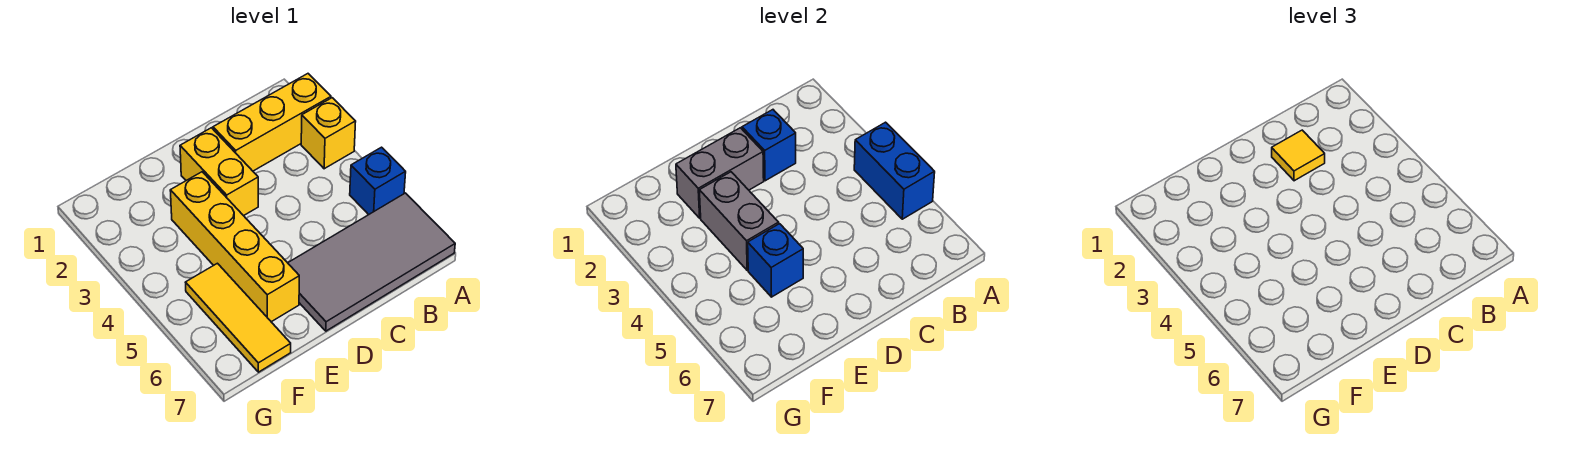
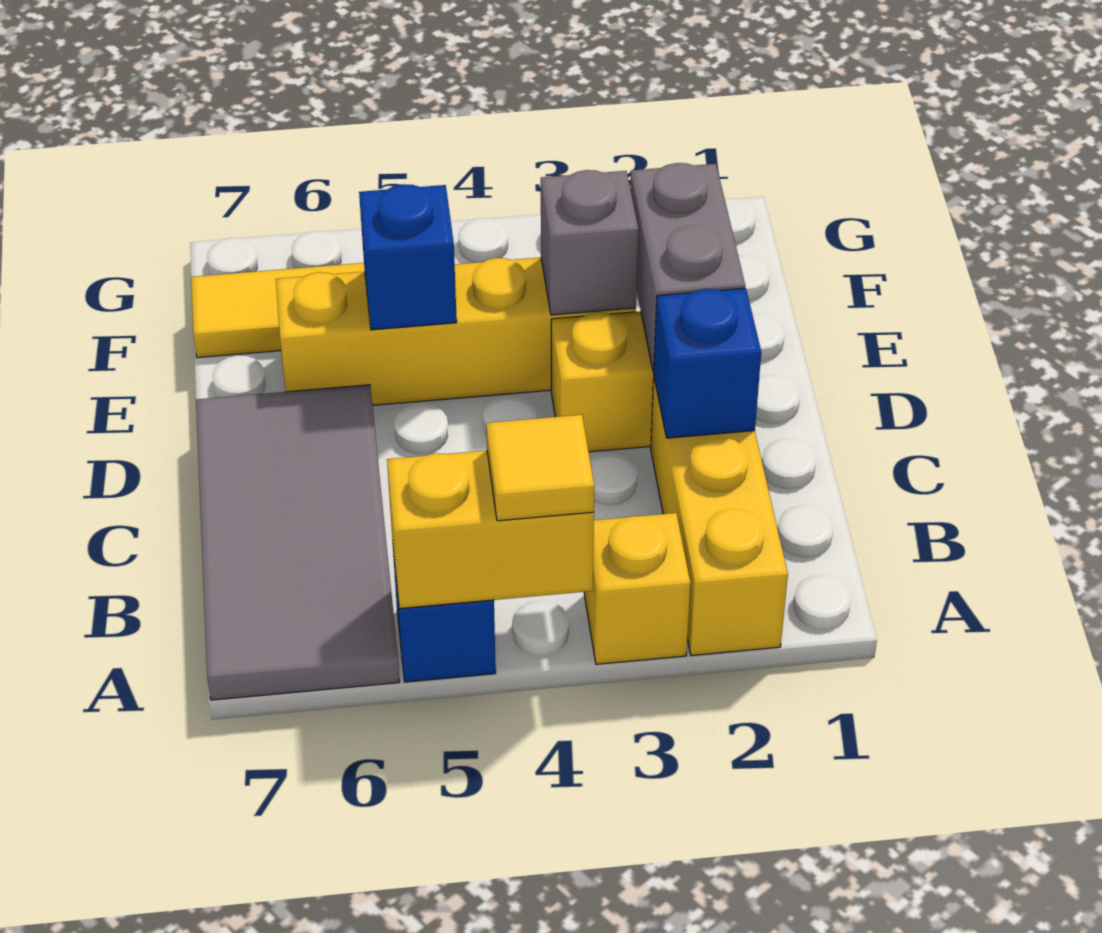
blue brick A4:A5 level 2 -> yellow brick A4:A5 level 2
yellow tile C2 level 3 -> yellow tile A4 level 3
grey brick E3:E4 level 2 -> grey brick E3 level 2

